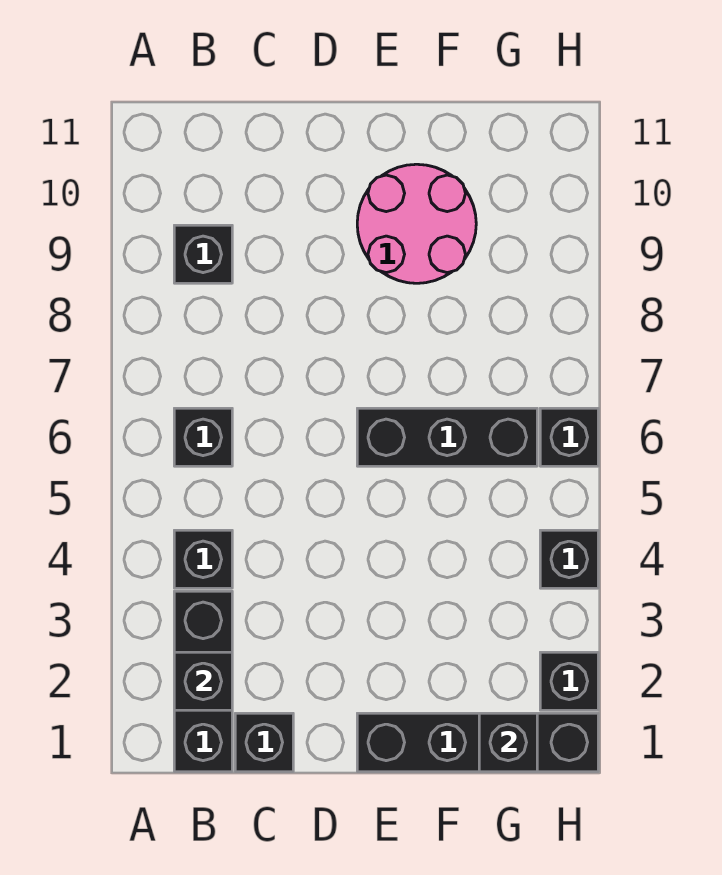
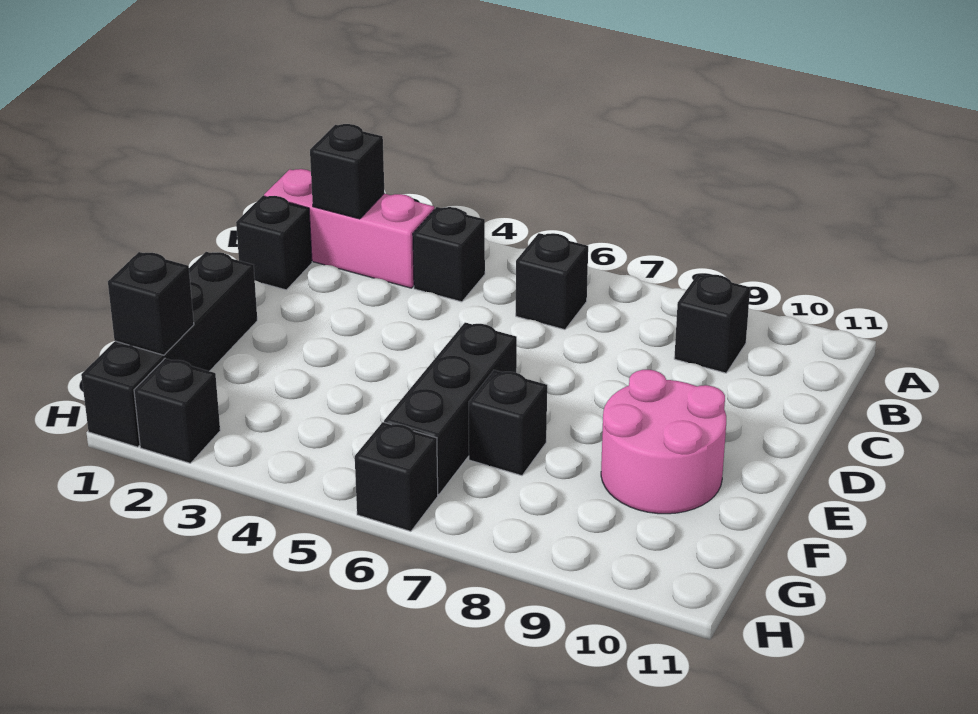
black brick B1:B3 level 1 -> pink brick B1:B3 level 1
black brick H4 level 1 -> black brick F7 level 1

